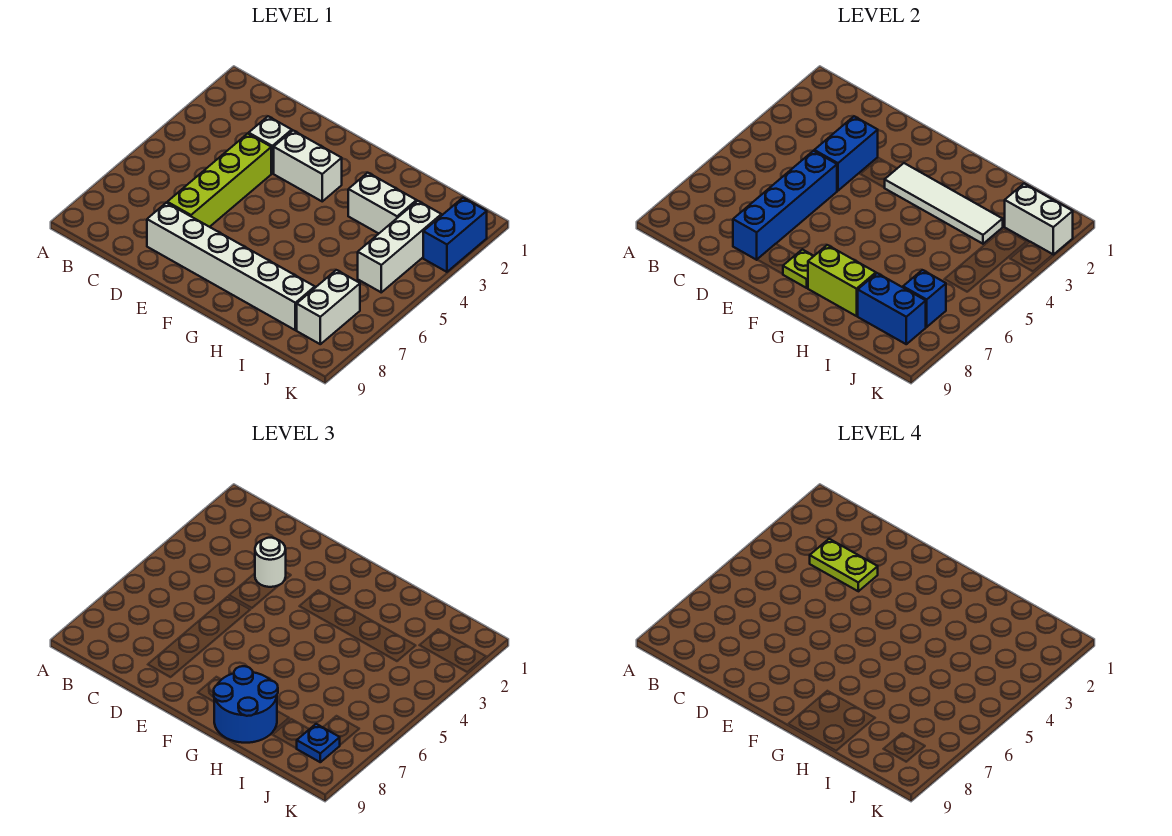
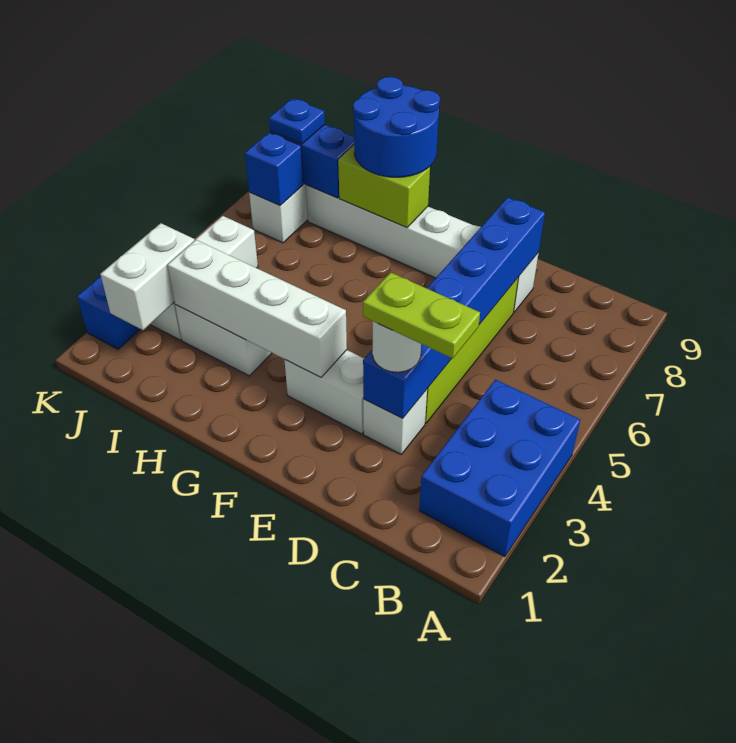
none -> blue brick A2:B4 level 1
white tile F3:I3 level 2 -> white brick F3:I3 level 2
lime plate F8 level 2 -> none
white brick J2:K2 level 2 -> white brick J2:J3 level 2

